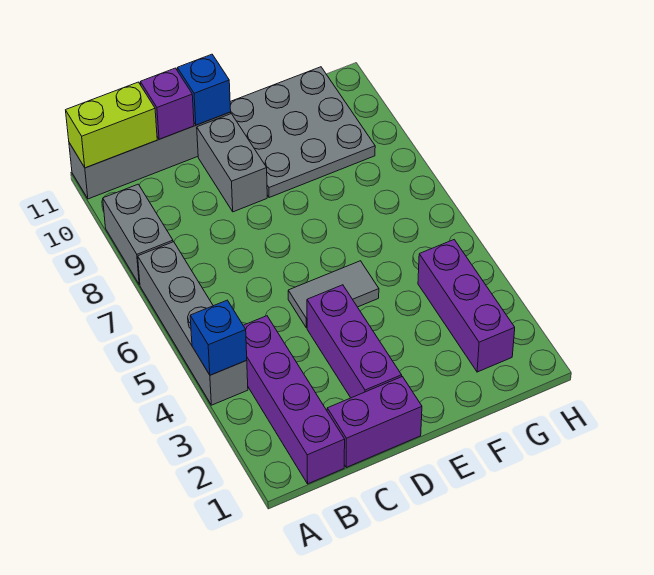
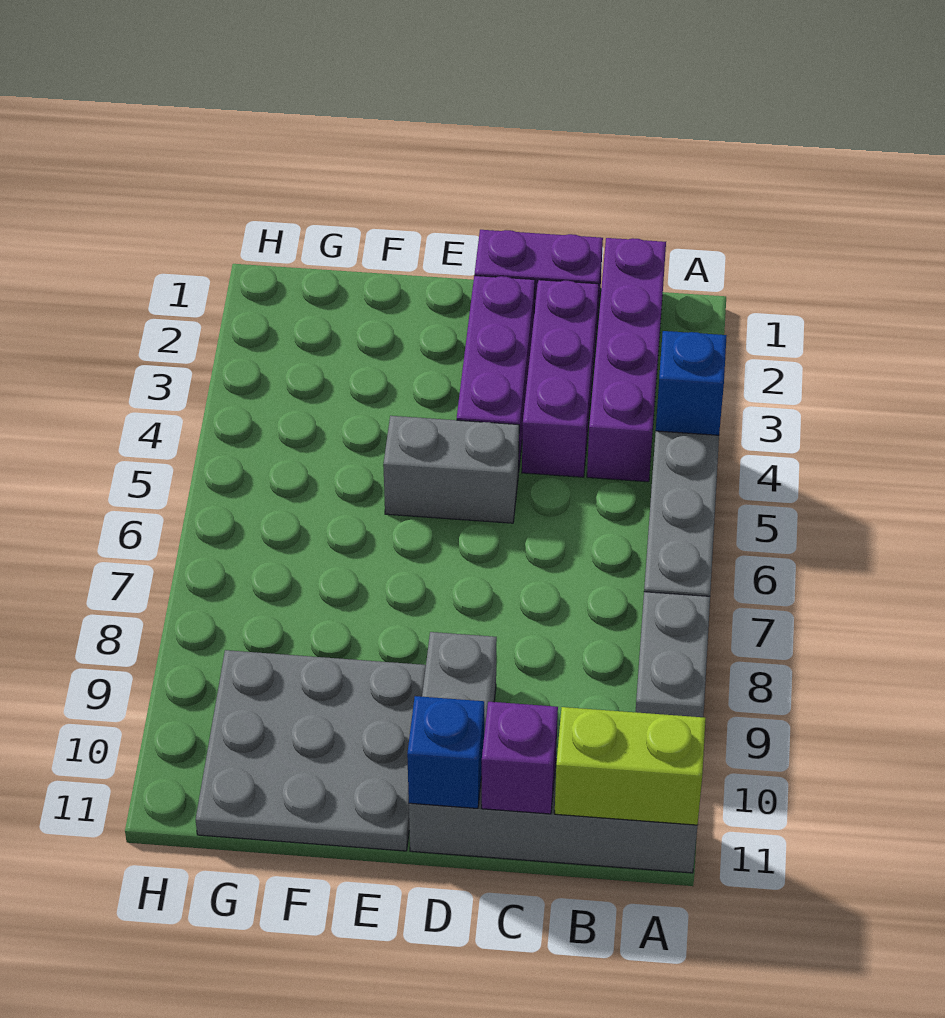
grey tile D5:E5 level 1 -> grey brick D5:E5 level 1
purple brick G2:G4 level 1 -> purple brick C2:C4 level 1

